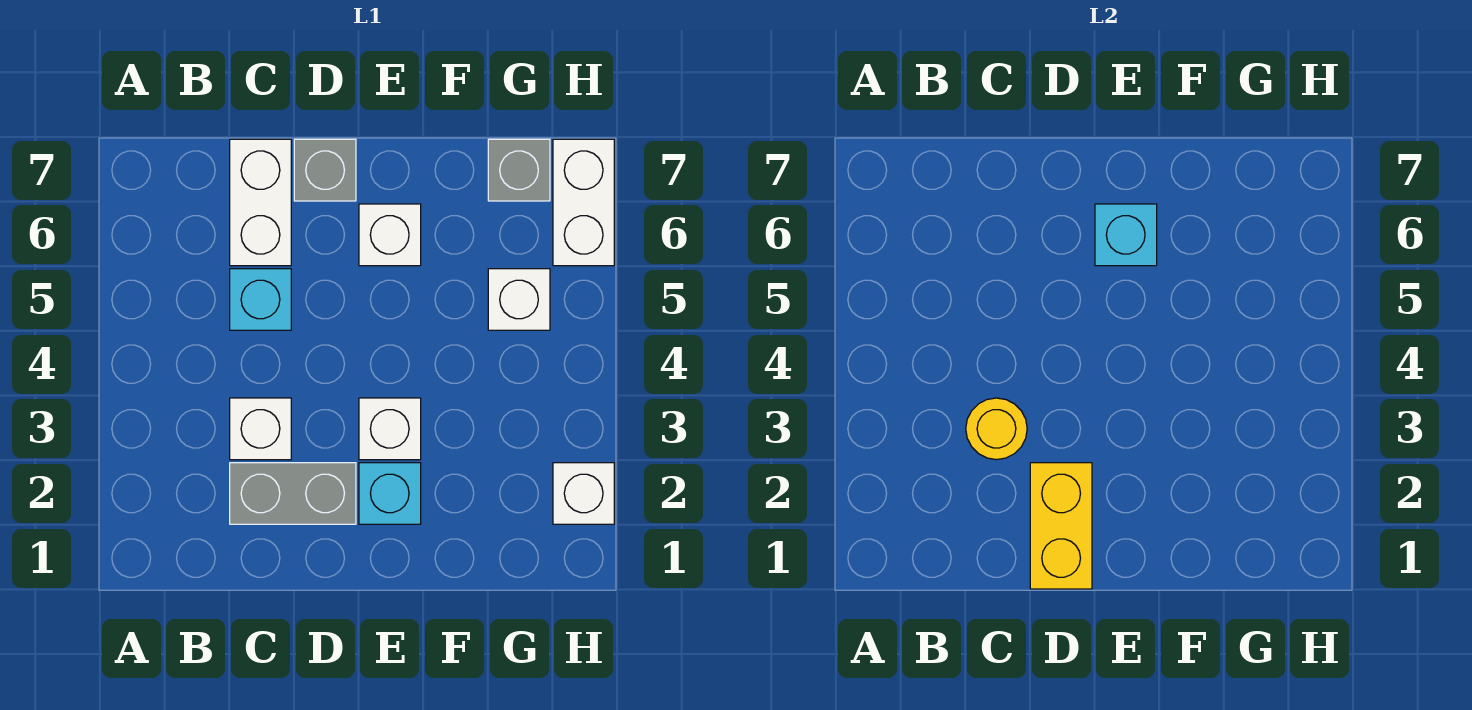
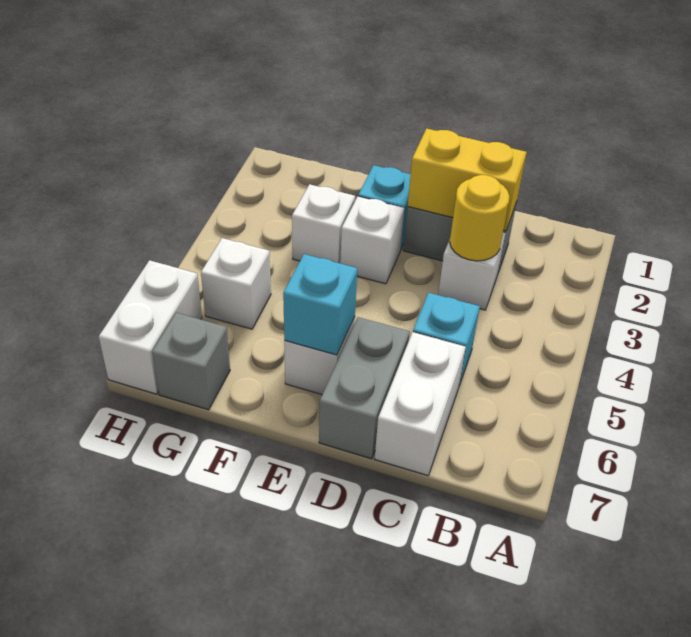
yellow brick D1:D2 level 2 -> yellow brick C2:D2 level 2
grey brick D7 level 1 -> grey brick D6:D7 level 1
white brick H2 level 1 -> white brick F3 level 1

